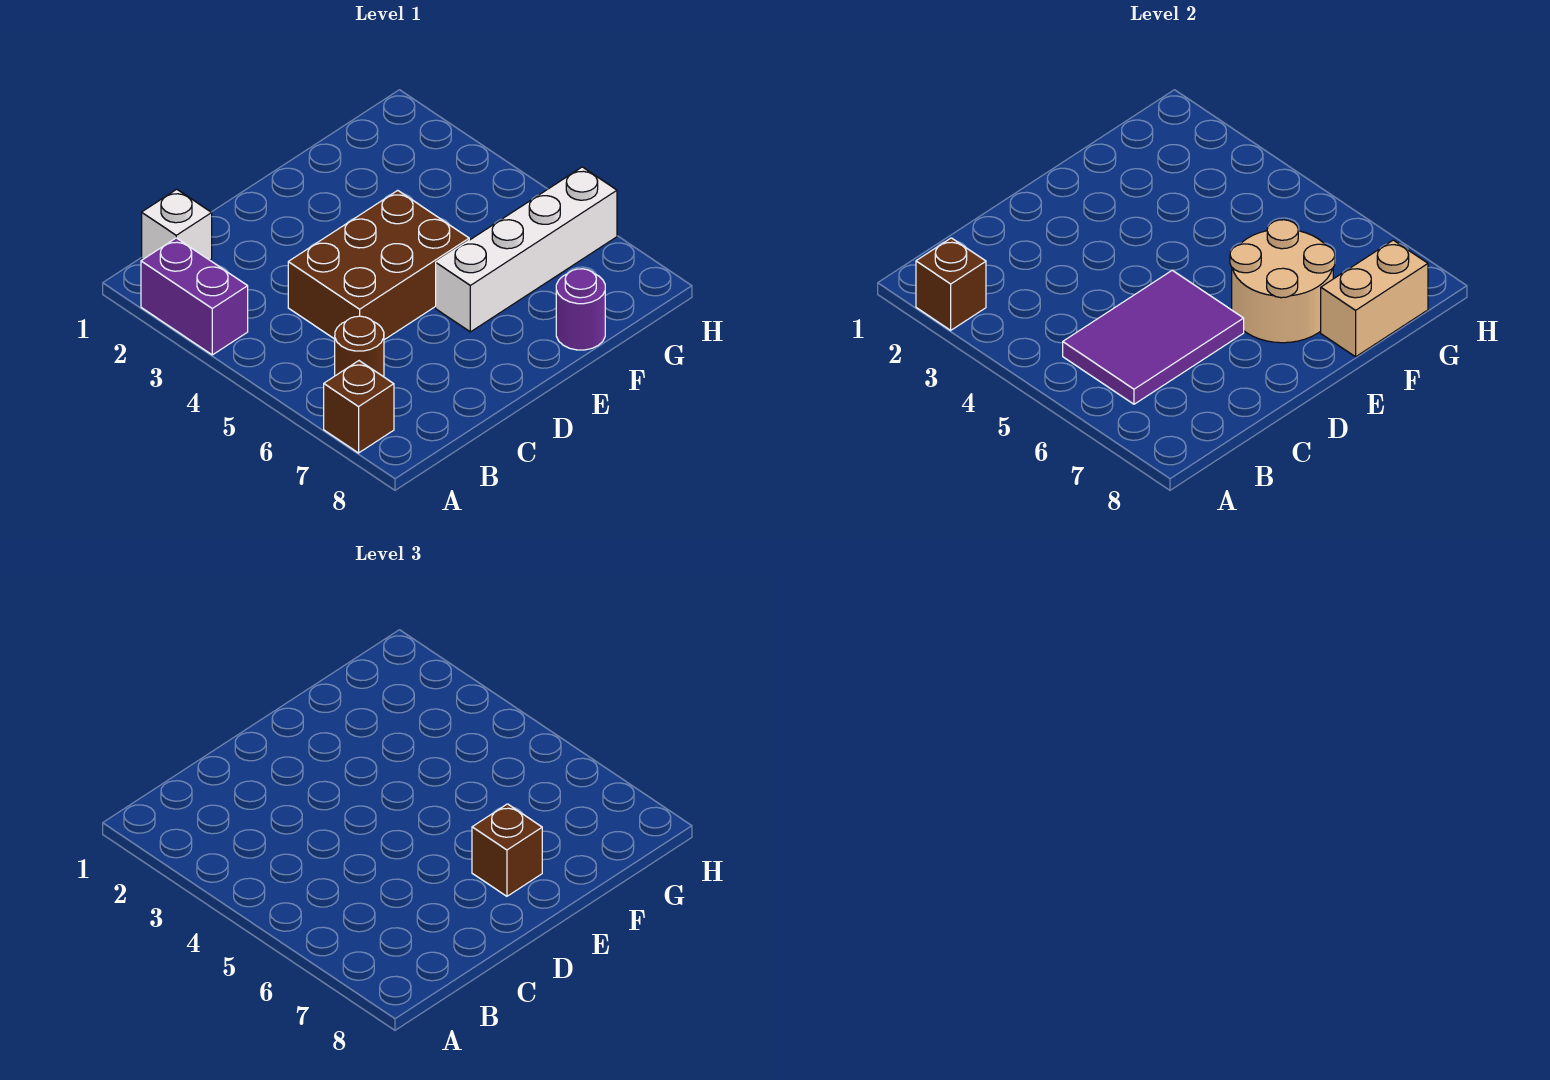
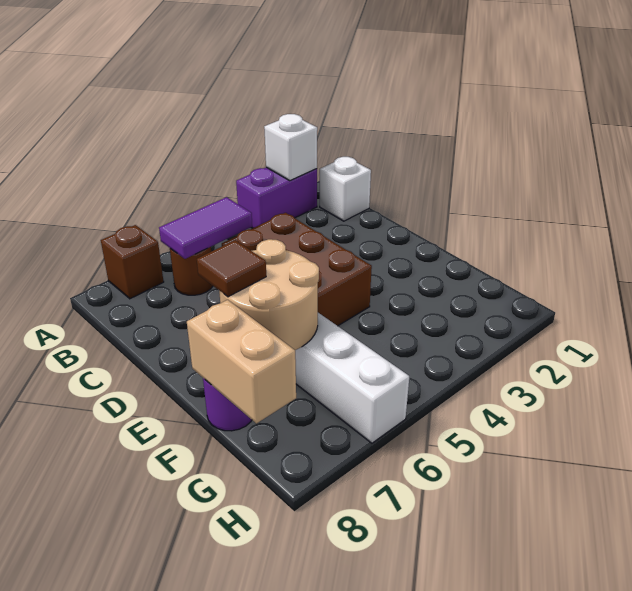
brown brick A2 level 2 -> white brick A2 level 2
purple tile B5:D6 level 2 -> purple tile B5:B6 level 2
brown brick E7 level 3 -> brown tile E7 level 3

